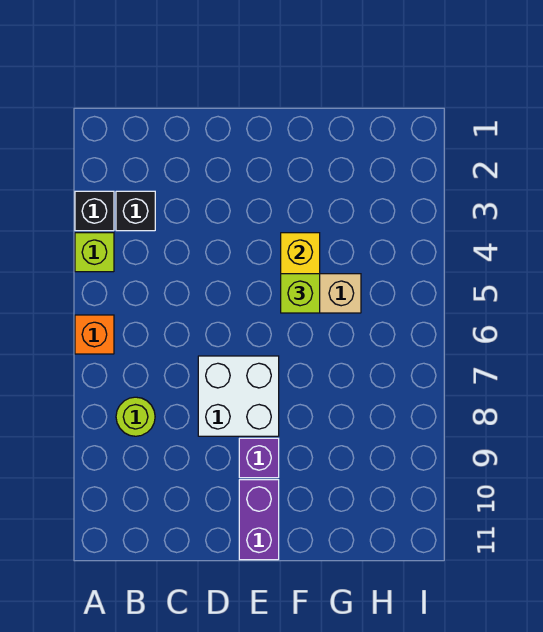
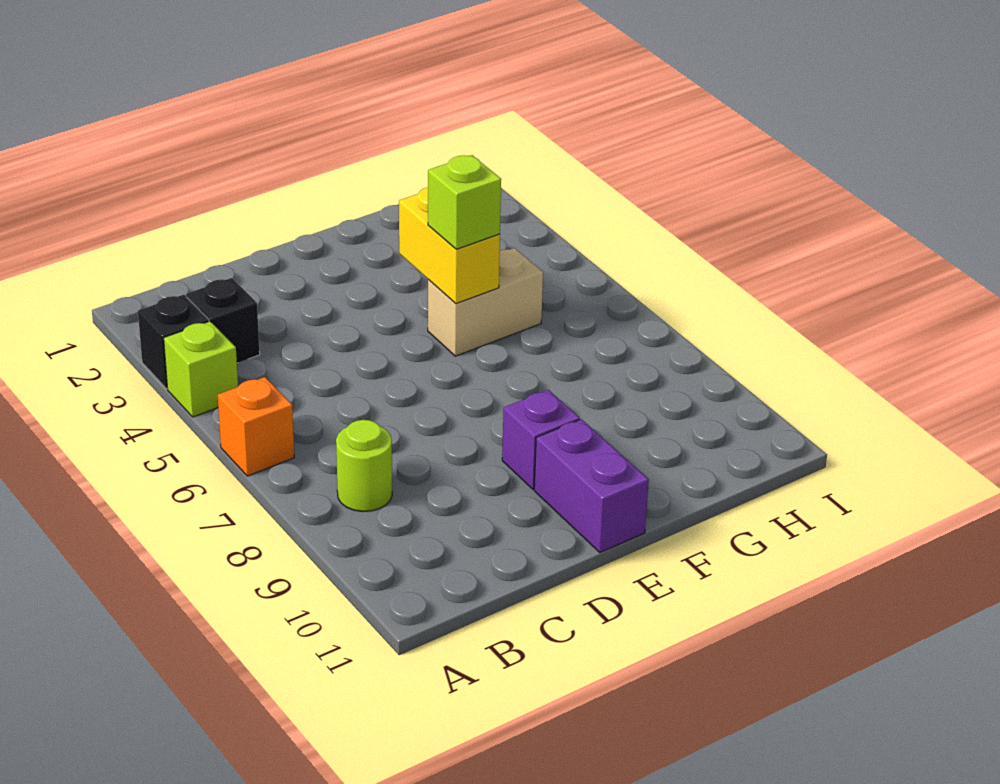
white brick D7:E8 level 1 -> none

